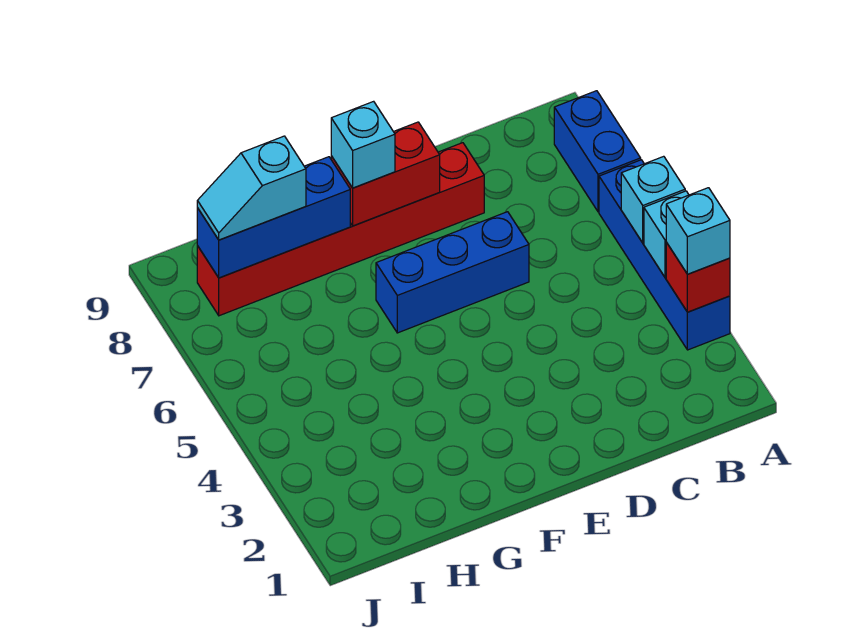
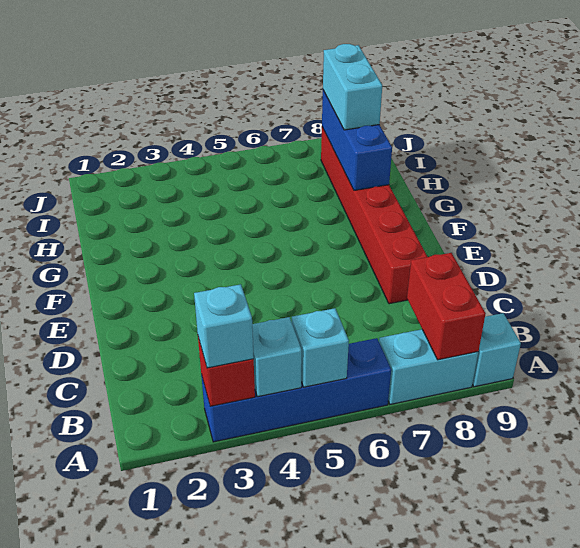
blue brick A7:A8 level 1 -> cyan brick A7:A8 level 1
blue brick D6:F6 level 1 -> none
red brick E8:F8 level 2 -> red brick A8:B8 level 2
cyan brick F8 level 3 -> cyan brick A9 level 1
cyan slope H8:I8 level 3 top H -> cyan brick H8:I8 level 3

